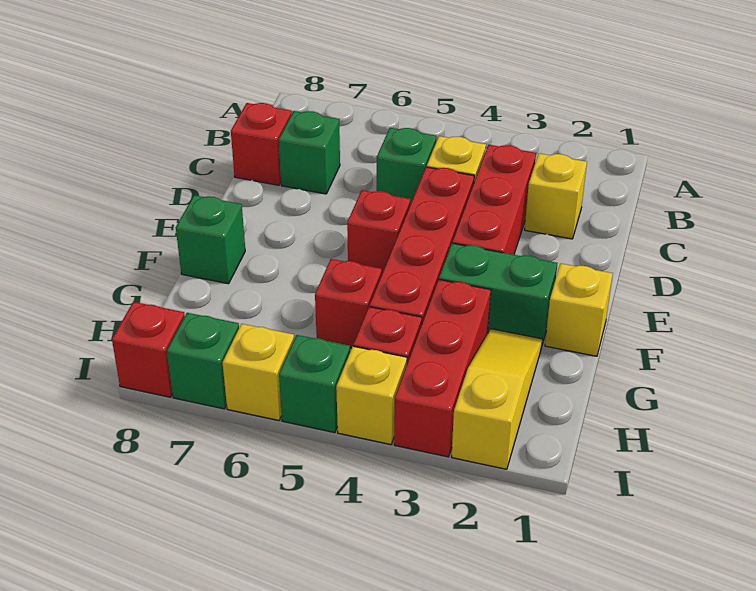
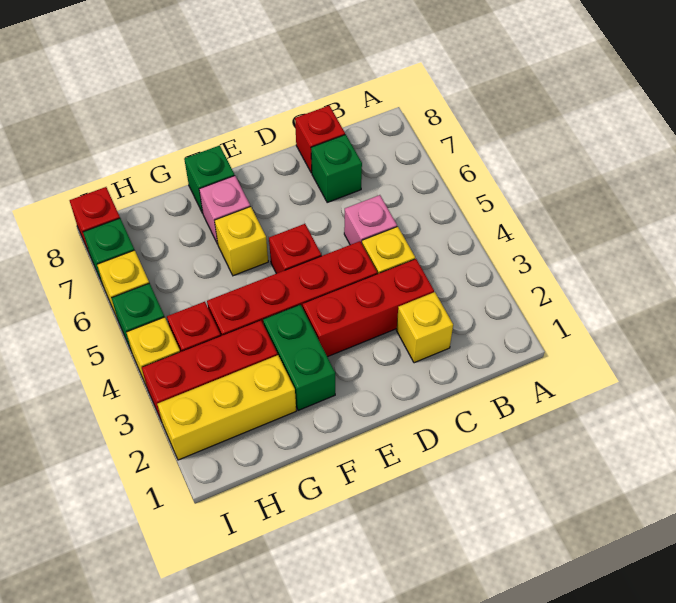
green brick C5 level 1 -> pink brick C5 level 1
yellow brick F1 level 1 -> yellow brick F6 level 1
none -> pink brick F7 level 1
yellow slope G2:I2 level 1 top I -> yellow brick G2:I2 level 1
red brick G5 level 1 -> none

